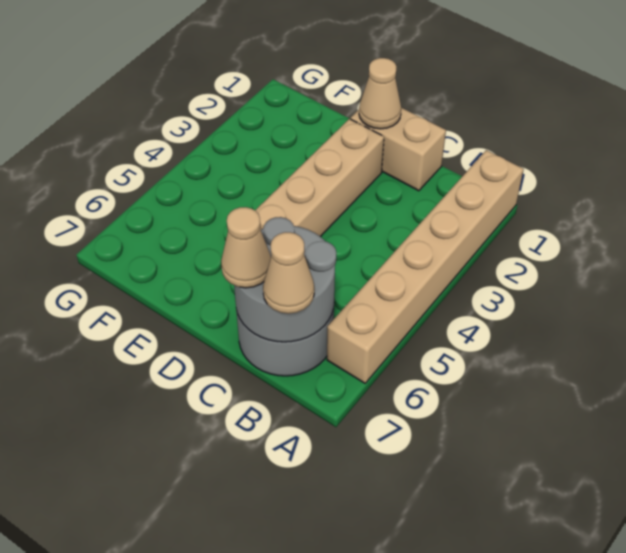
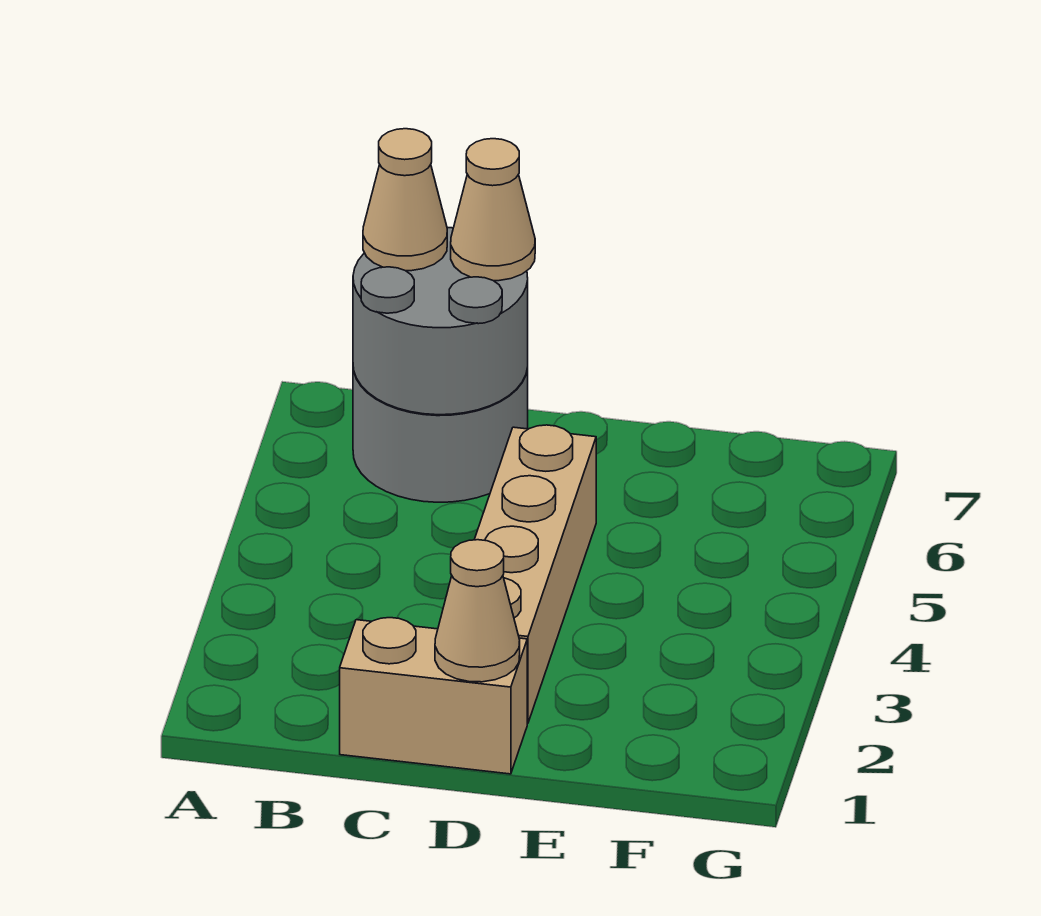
tan brick A1:A6 level 1 -> none

